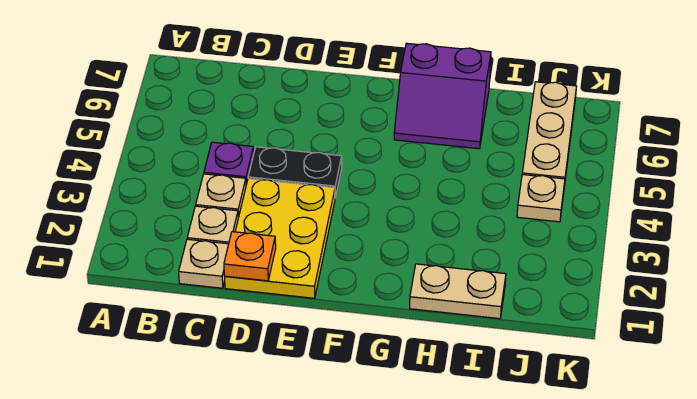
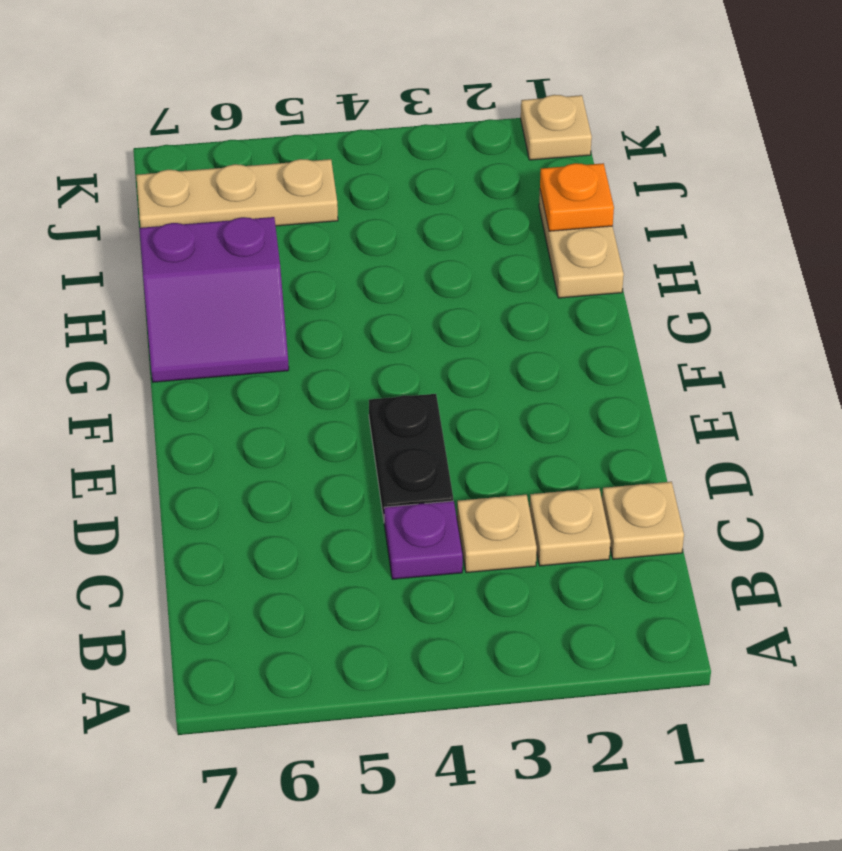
yellow plate D1:E3 level 1 -> none
orange plate D1 level 2 -> orange plate I1 level 2
purple slope G6:H7 level 1 top 7 -> purple slope G6:H7 level 1 top H
tan plate J4 level 1 -> tan plate K1 level 1

